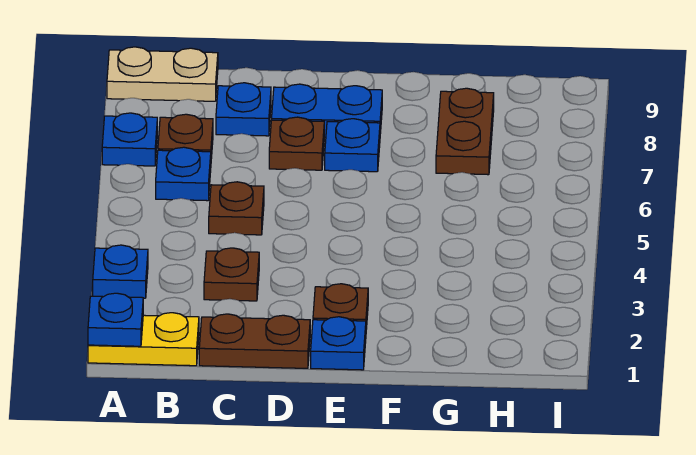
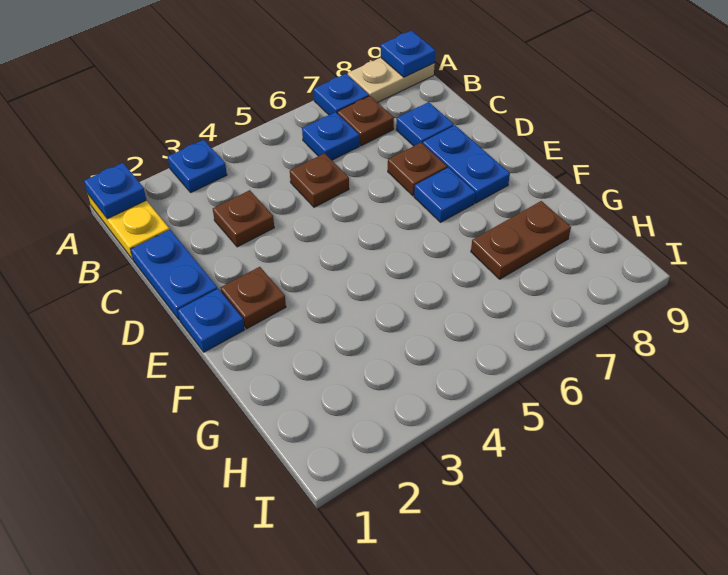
tan plate A9:B9 level 1 -> tan plate A8:A9 level 1
none -> blue plate A9 level 2
brown plate C1:D1 level 1 -> blue plate C1:D1 level 1

